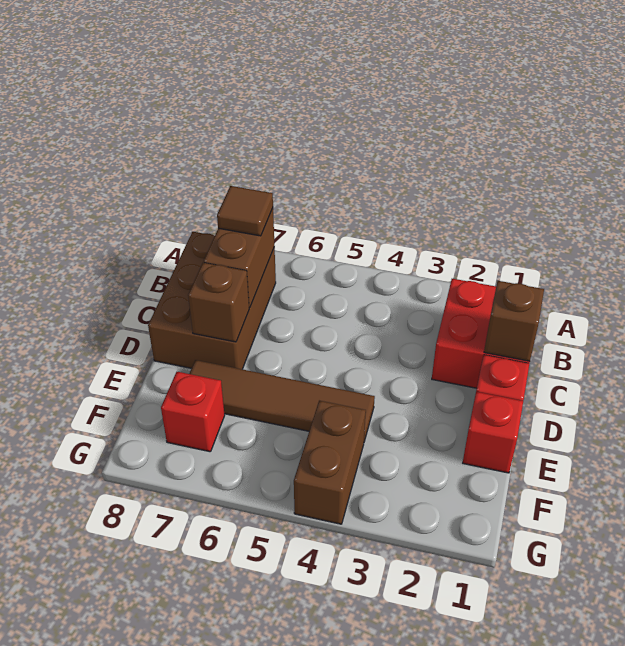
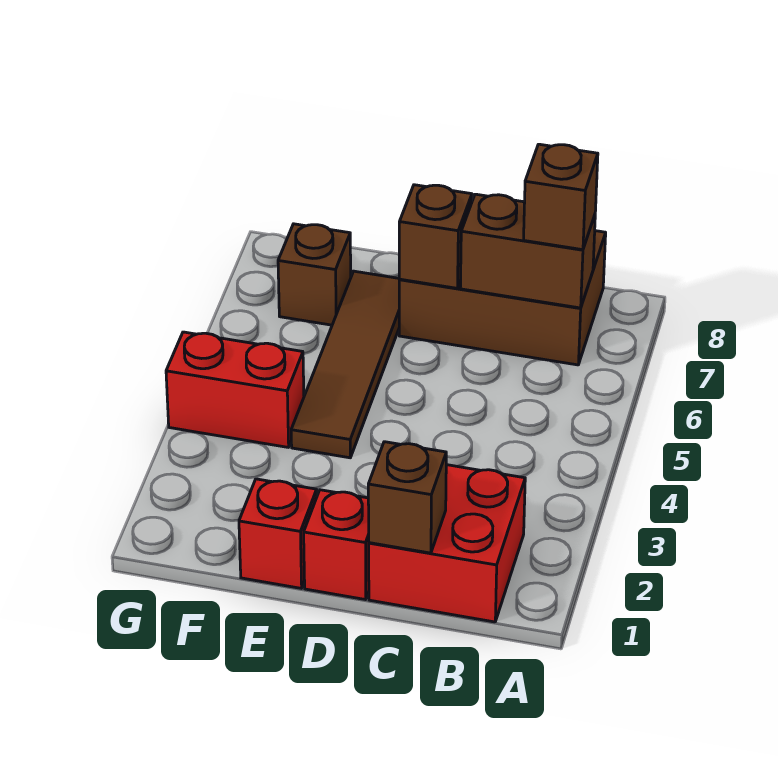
brown tile B7 level 3 -> brown brick B7 level 3
brown brick F4:G4 level 1 -> red brick F4:G4 level 1
red brick F7 level 1 -> brown brick F7 level 1

